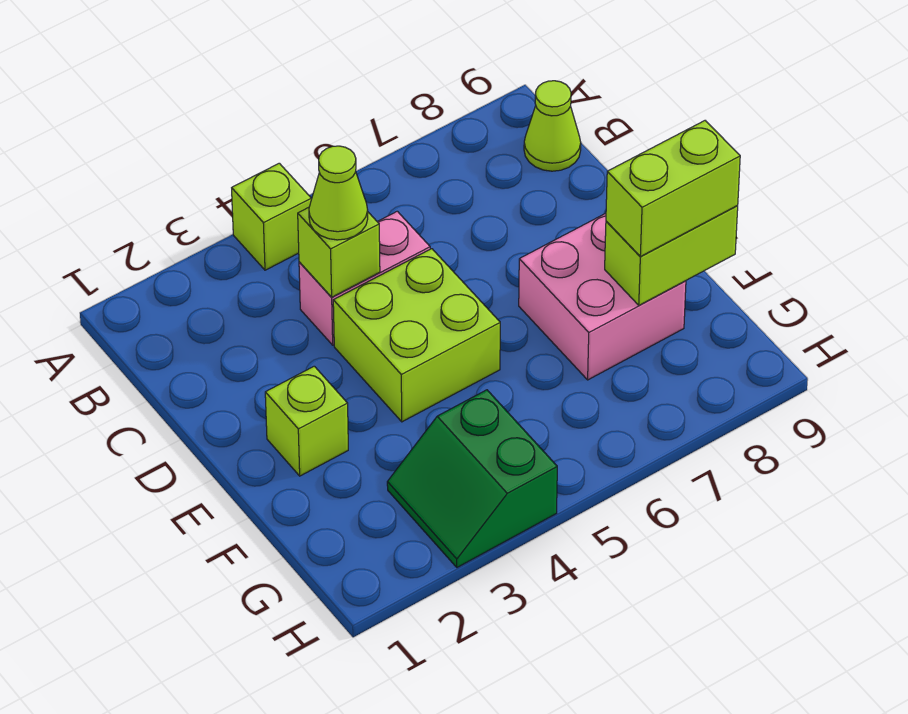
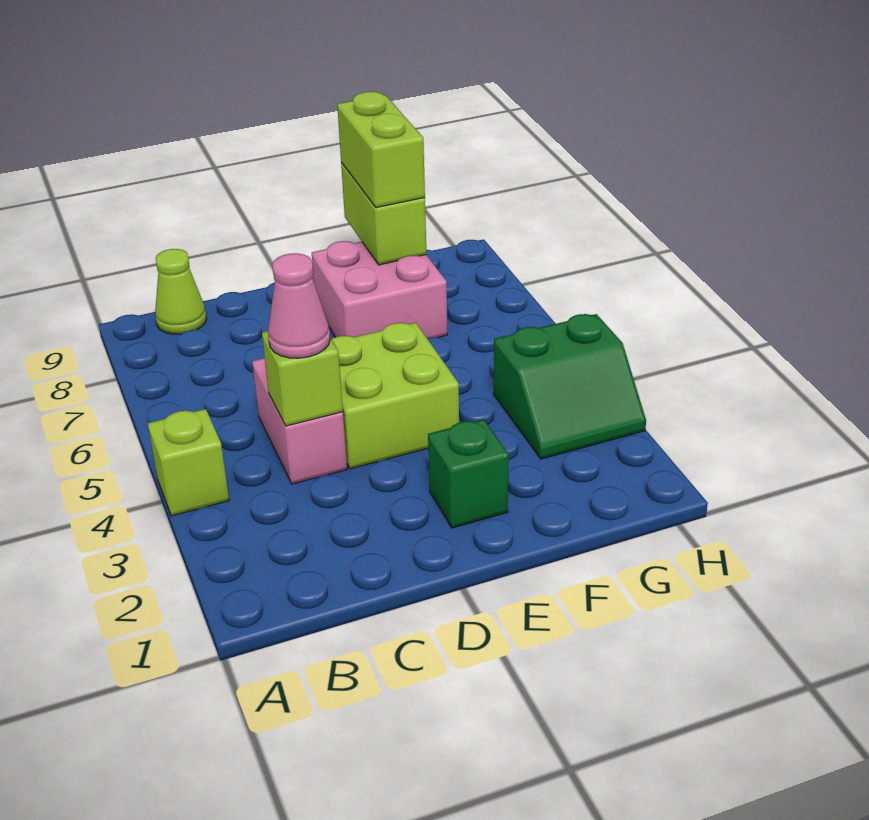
lime cone C4 level 3 -> pink cone C4 level 3
lime brick E2 level 1 -> green brick E2 level 1

